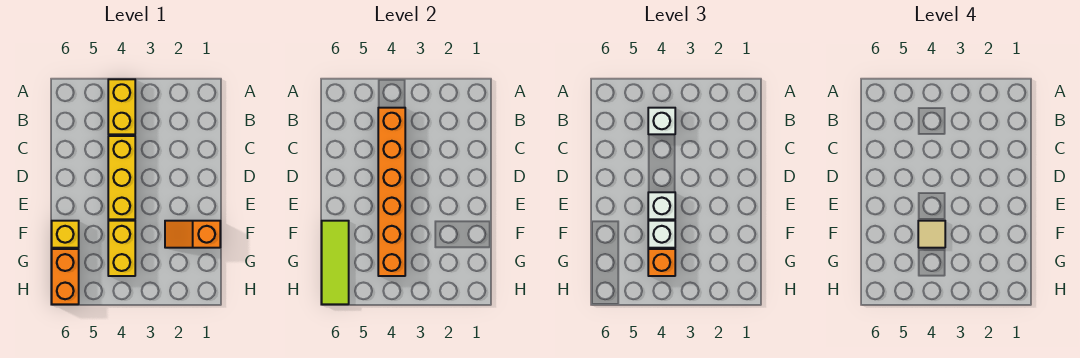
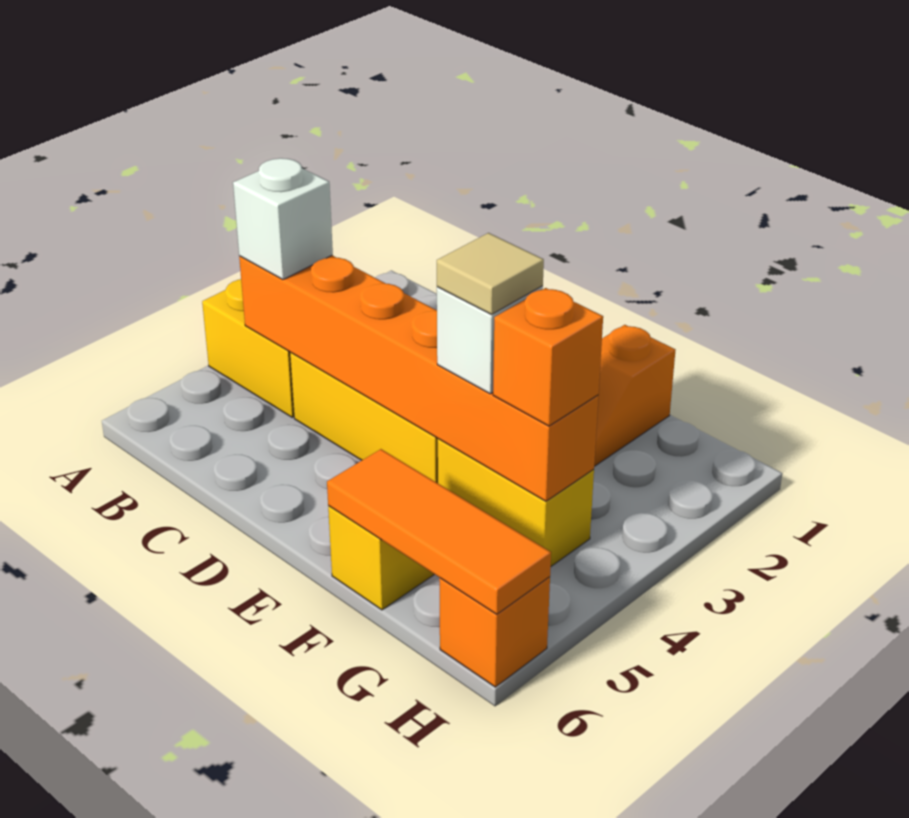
white brick E4 level 3 -> none
lime tile F6:H6 level 2 -> orange tile F6:H6 level 2
orange brick G6:H6 level 1 -> orange brick H6 level 1

